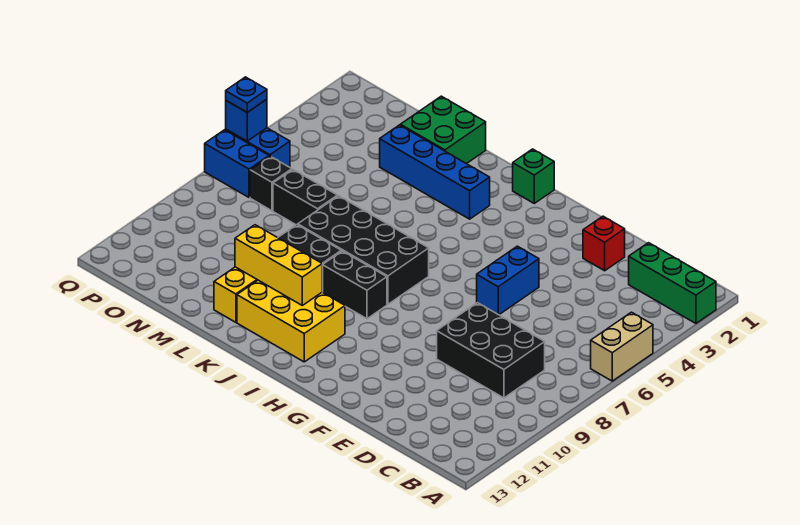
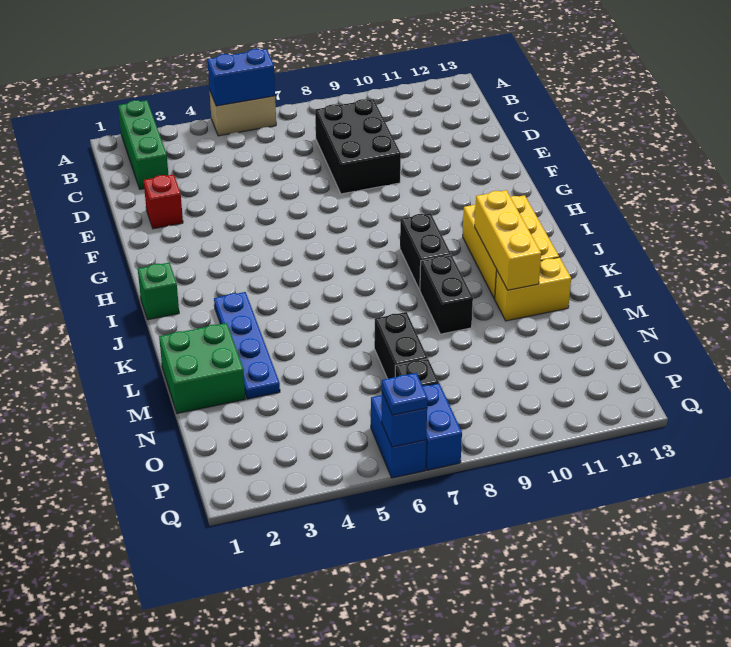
blue brick F5:F6 level 1 -> blue brick A5:A6 level 2
black brick I7:L8 level 1 -> none
blue brick J3:M3 level 1 -> blue plate J3:M3 level 1

